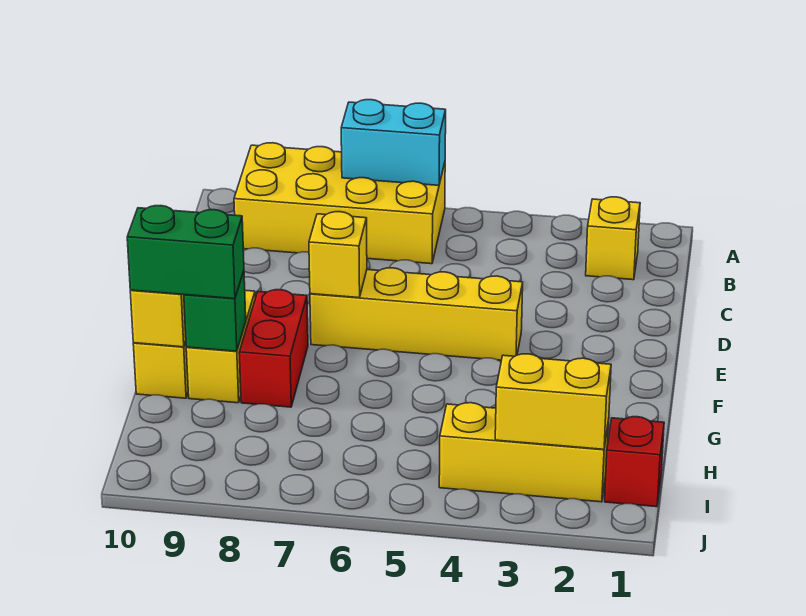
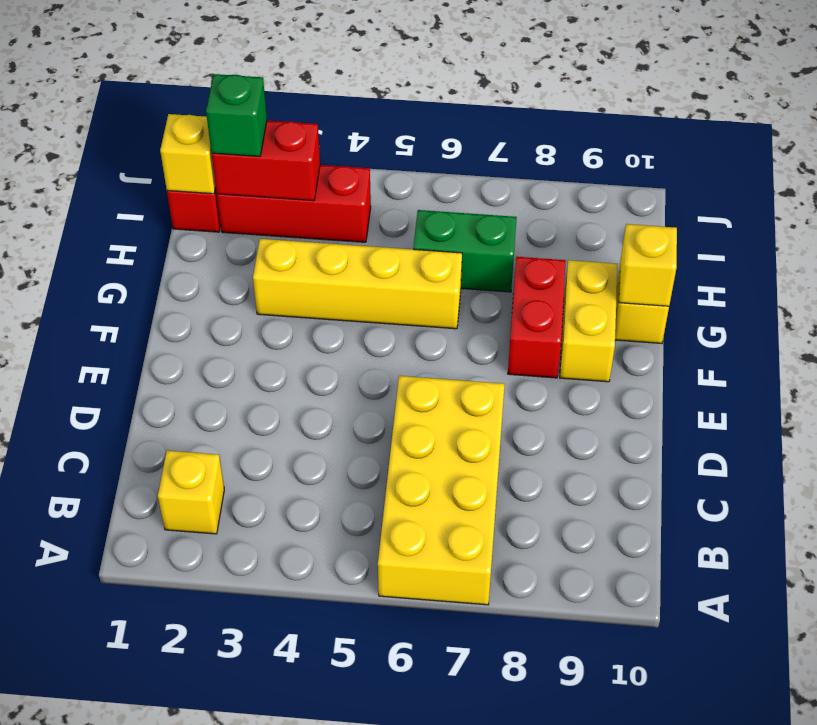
yellow brick A6:B9 level 1 -> yellow brick A6:D7 level 1
cyan brick A6:A7 level 2 -> none
yellow brick E4:E7 level 1 -> yellow brick G3:G6 level 1
yellow brick E7 level 2 -> yellow brick I1 level 2
green brick G9 level 2 -> green brick I2 level 3
green brick G9:G10 level 3 -> green brick H6:H7 level 1
yellow brick I2:I4 level 1 -> red brick I2:I4 level 1
yellow brick I2:I3 level 2 -> red brick I2:I3 level 2

